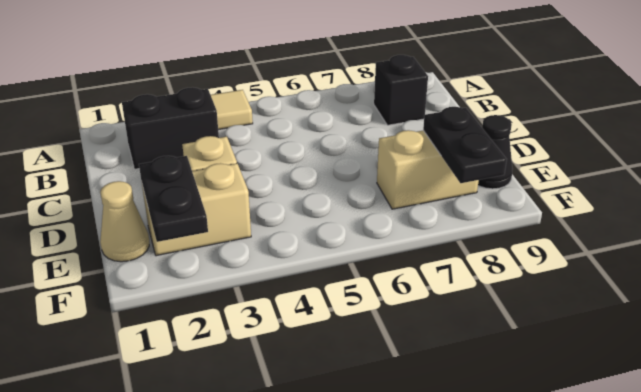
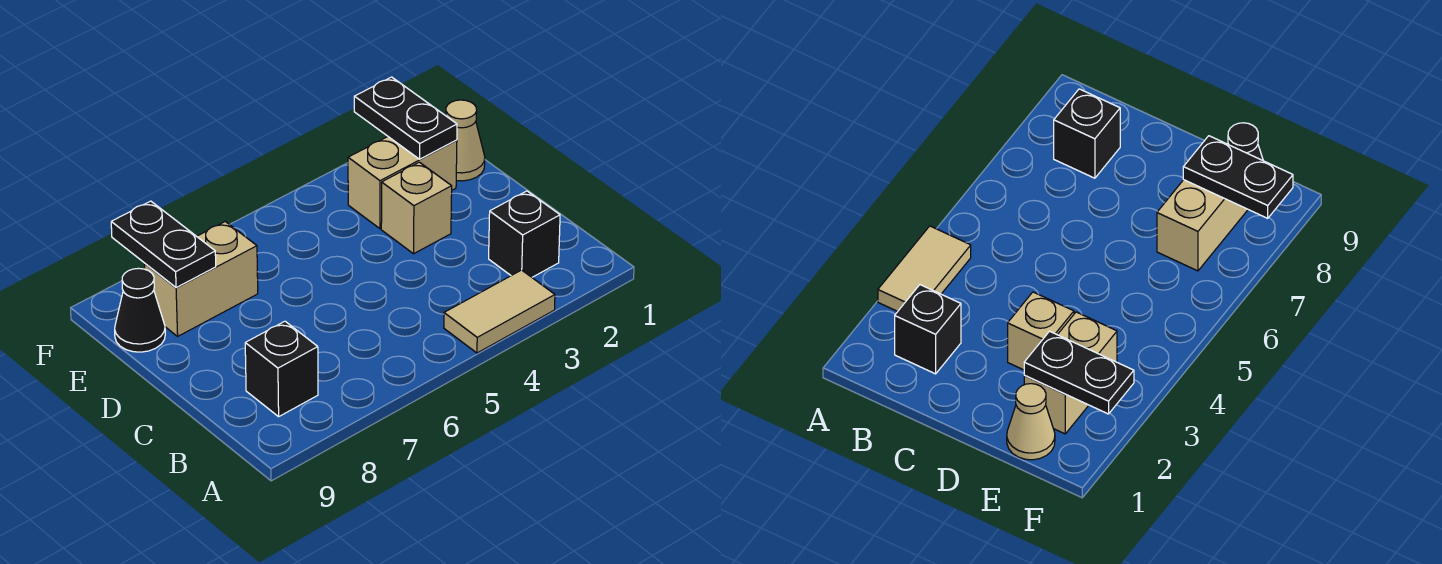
black brick B2:B3 level 1 -> black brick B2 level 1

